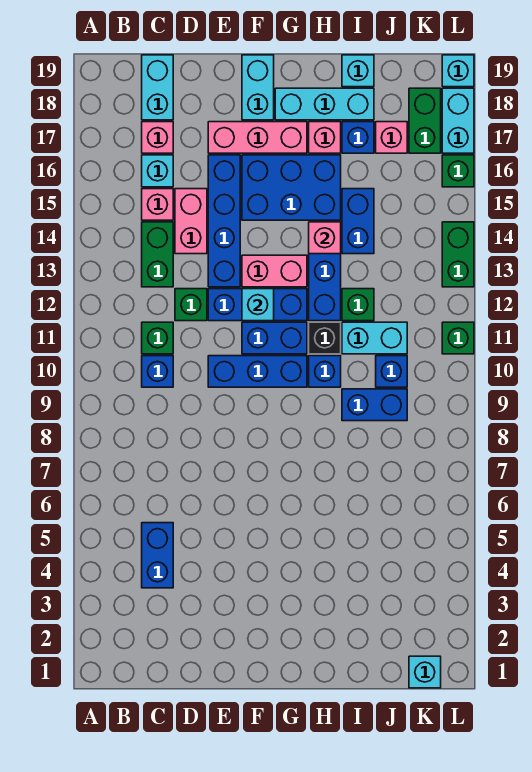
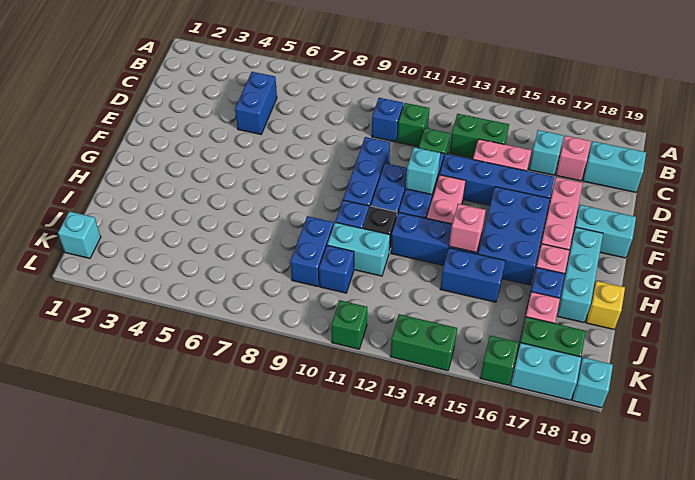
blue brick C4:C5 level 1 -> blue brick C5:D5 level 1
pink brick C15 level 1 -> none
cyan brick I11:J11 level 1 -> cyan brick I10:I11 level 1
green brick I12 level 1 -> none
cyan brick I19 level 1 -> yellow brick I19 level 1

